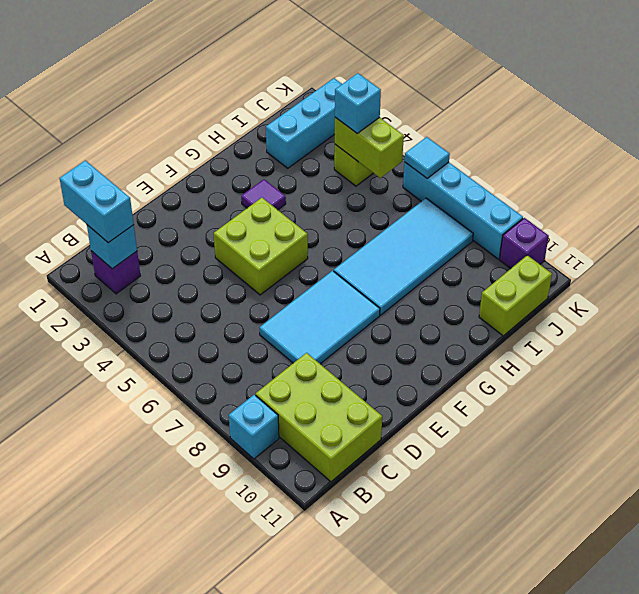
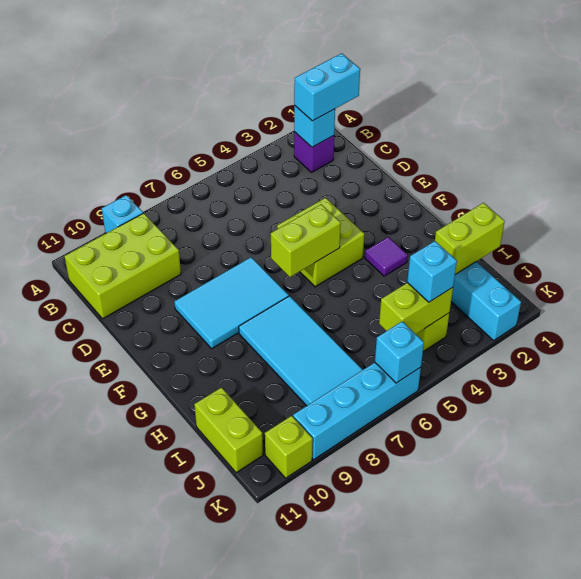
cyan tile D7:F8 level 1 -> cyan tile E7:F9 level 1
none -> lime brick F5:F6 level 2
none -> lime brick I1:I2 level 2
cyan tile K6 level 2 -> cyan brick K6 level 2
purple brick K10 level 1 -> lime brick K10 level 1

